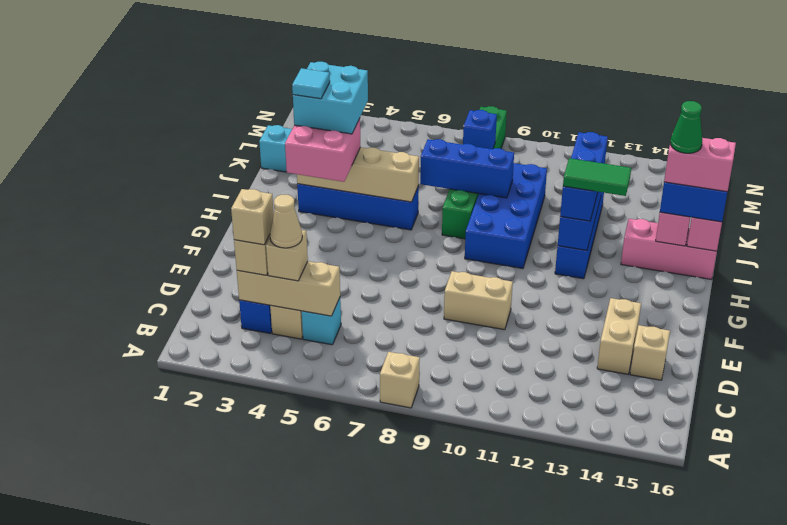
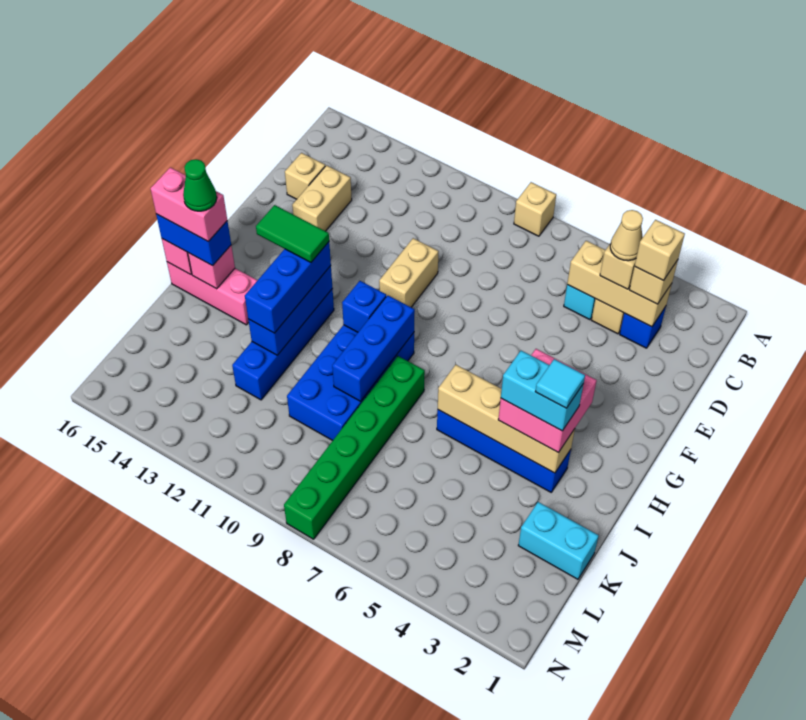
tan brick E9:E10 level 1 -> tan brick E10:F10 level 1
cyan brick I3:J4 level 4 -> cyan brick I3:I4 level 4
blue brick J7:J9 level 2 -> blue brick H9:J9 level 2
blue brick L8 level 2 -> blue brick H10 level 2

